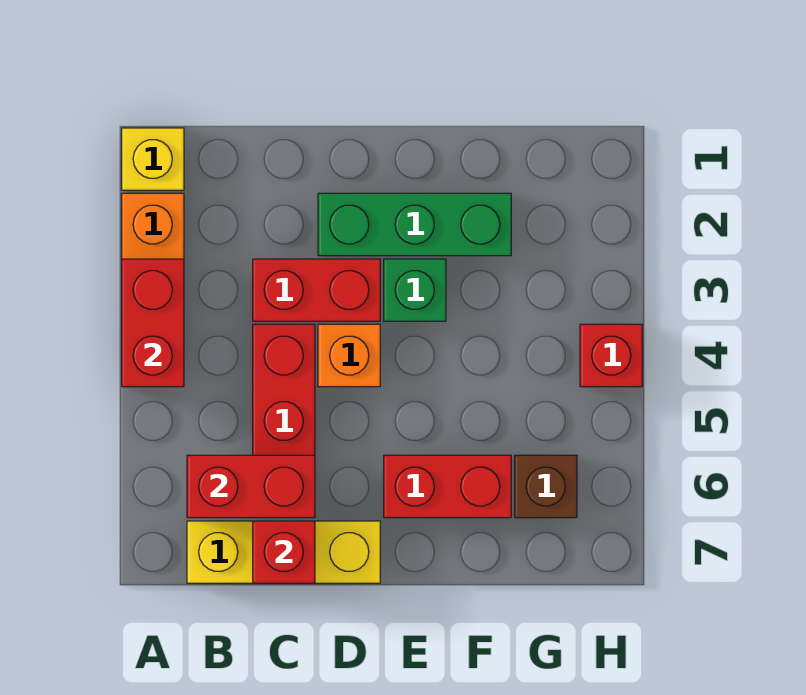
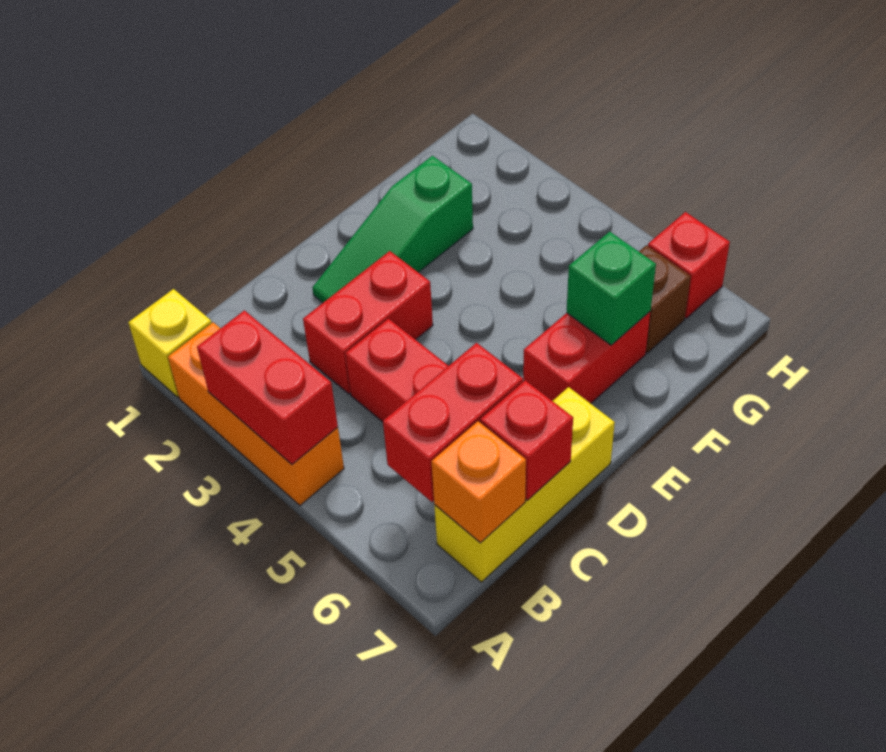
green brick D2:F2 level 1 -> green slope D2:F2 level 1 top F
orange brick D4 level 1 -> orange brick B7 level 2
green brick E3 level 1 -> green brick F6 level 2
red brick H4 level 1 -> red brick H6 level 1

